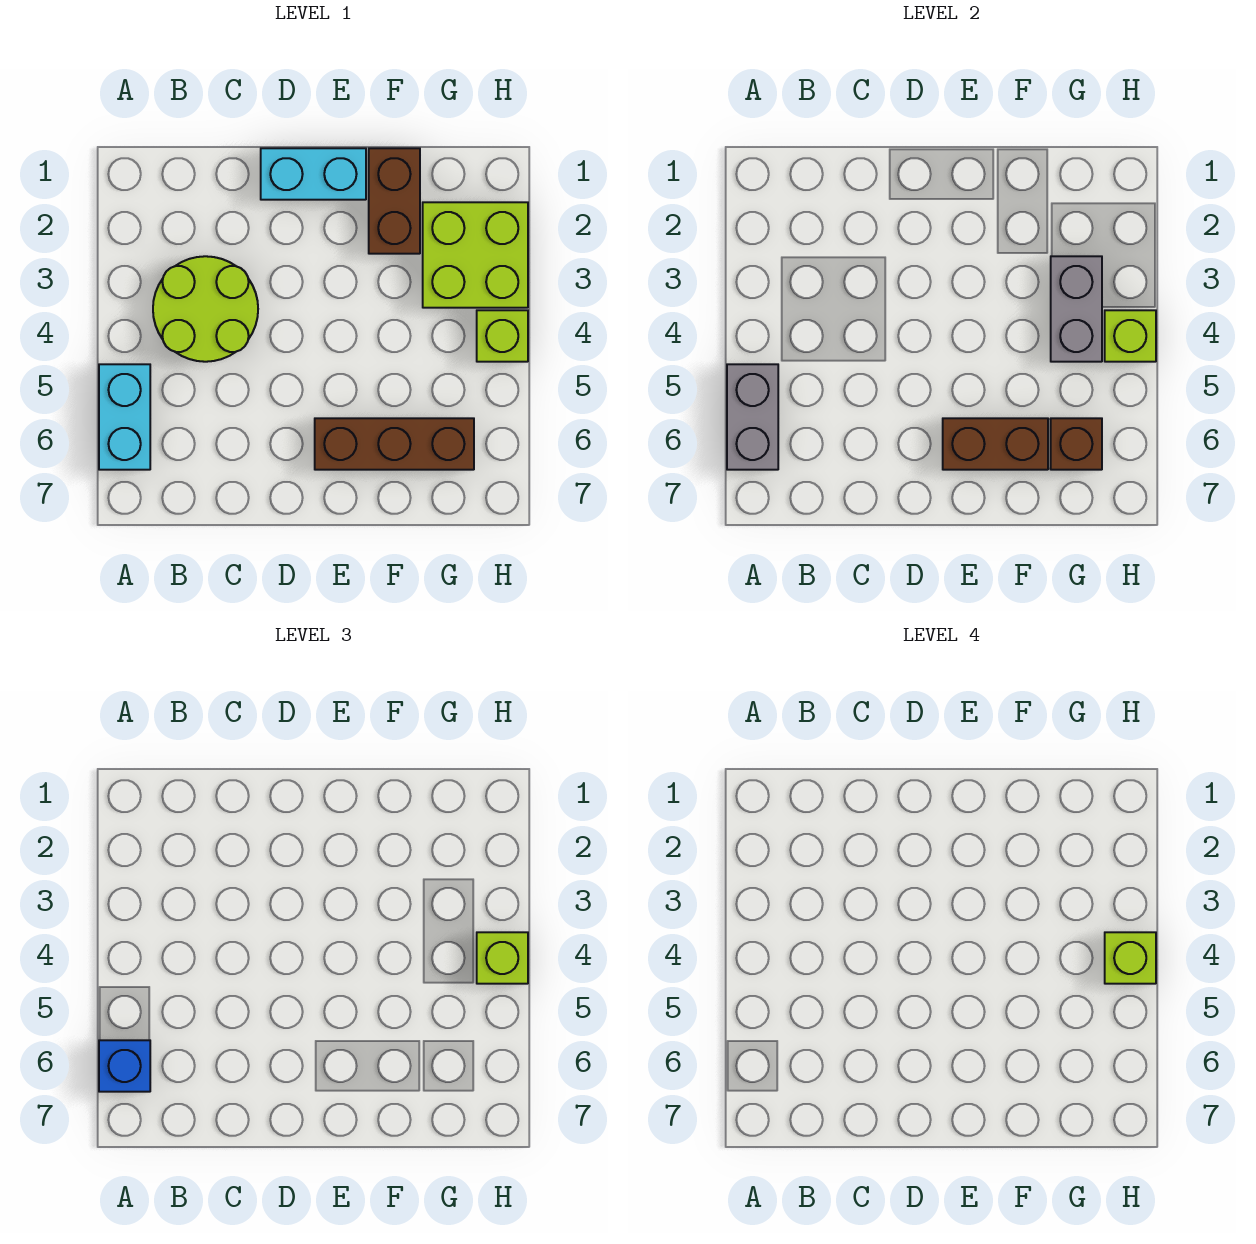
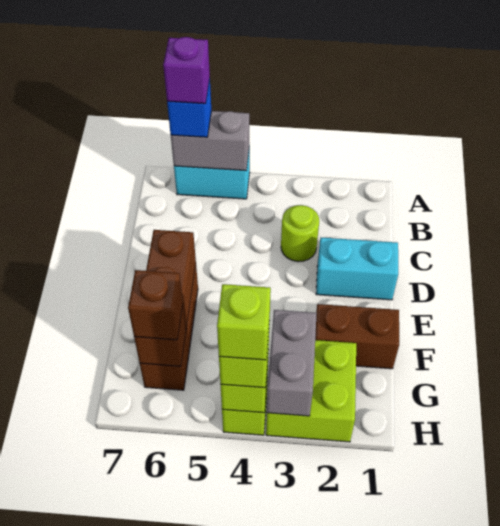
none -> purple brick A6 level 4
lime round brick B3:C4 level 1 -> lime round brick C3 level 1
cyan brick D1:E1 level 1 -> cyan brick D1:D2 level 1
grey brick G3:G4 level 2 -> grey brick G3:H3 level 2
none -> brown brick G6 level 3

